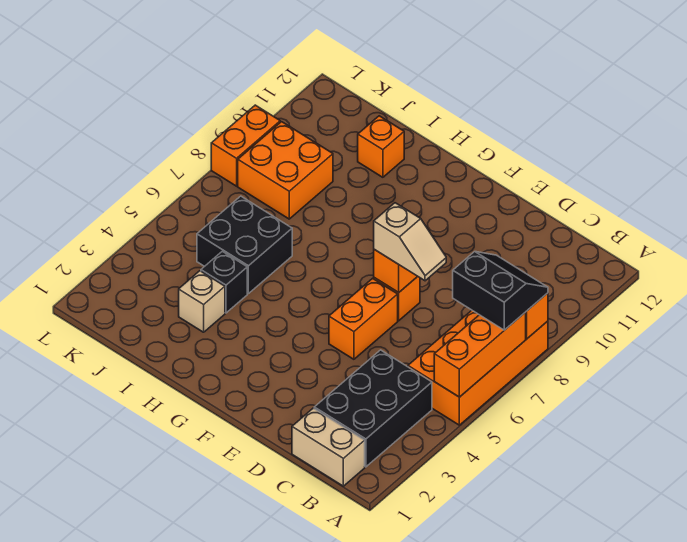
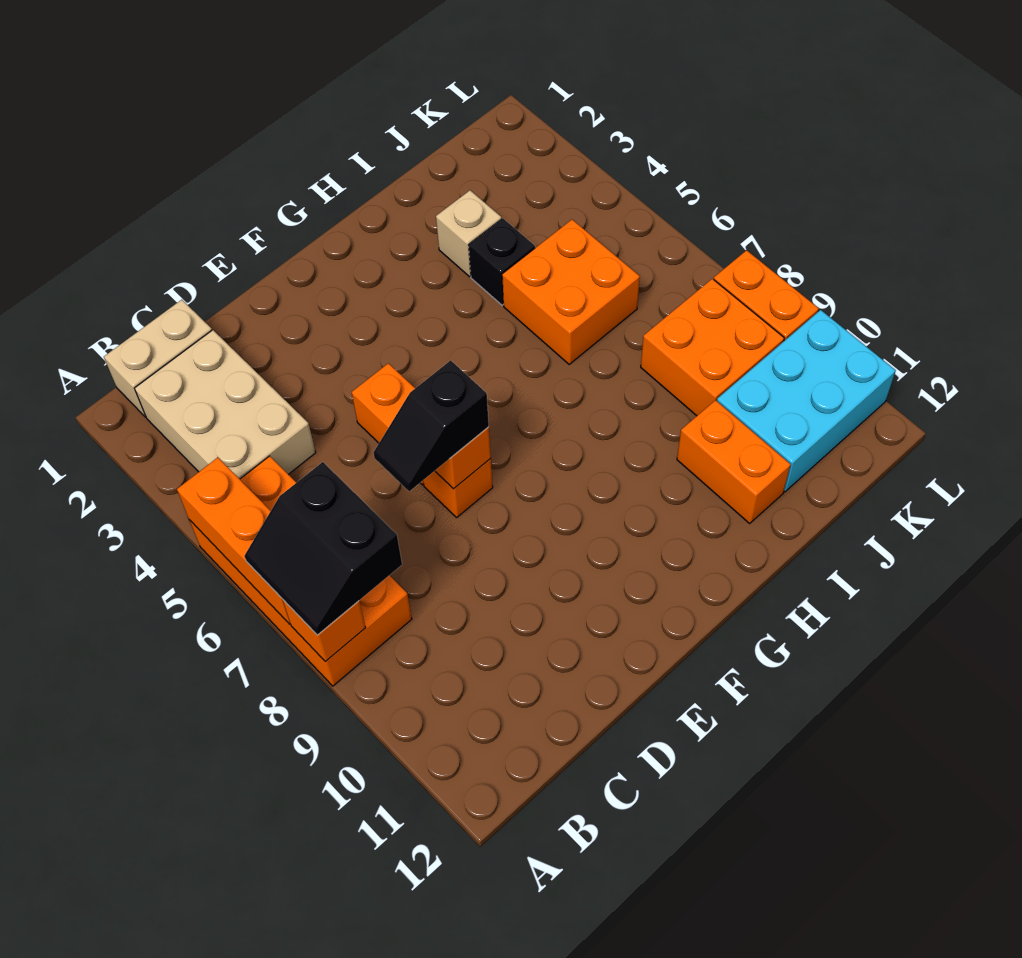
black slope A7:B8 level 3 top 7 -> black slope A7:B8 level 3 top B
black brick B2:C4 level 1 -> tan brick B2:C4 level 1
tan slope D7:E7 level 3 top E -> black slope D7:E7 level 3 top E
black brick I5:J6 level 1 -> orange brick I5:J6 level 1
orange brick I11 level 1 -> orange brick I10:I11 level 1
none -> cyan brick J10:L11 level 1

